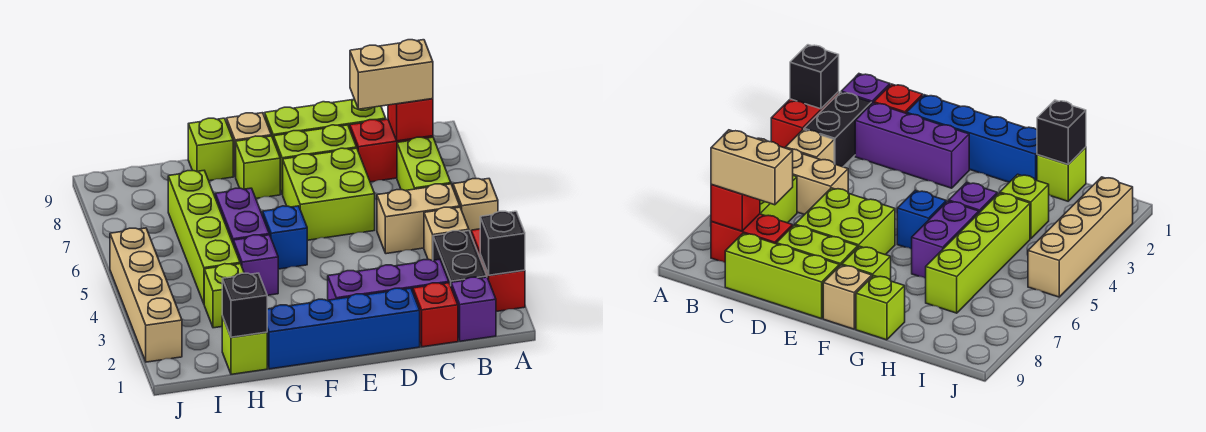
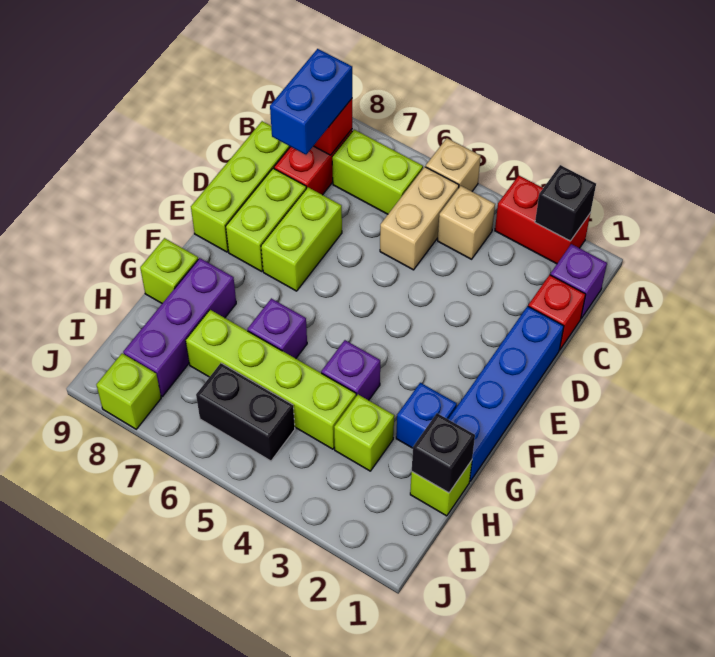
black brick B2:B3 level 1 -> black brick I5:I6 level 1
tan brick B8:C8 level 3 -> blue brick B8:C8 level 3
purple brick C2:E2 level 1 -> purple brick G8:I8 level 1
lime brick D6:E7 level 1 -> lime brick D7:E7 level 1
blue brick F5 level 1 -> blue brick G2 level 1
lime brick F8 level 1 -> lime brick J8 level 1
tan brick F9 level 1 -> none
purple brick G5:G6 level 1 -> purple brick G6 level 1
tan brick J2:J5 level 1 -> none

